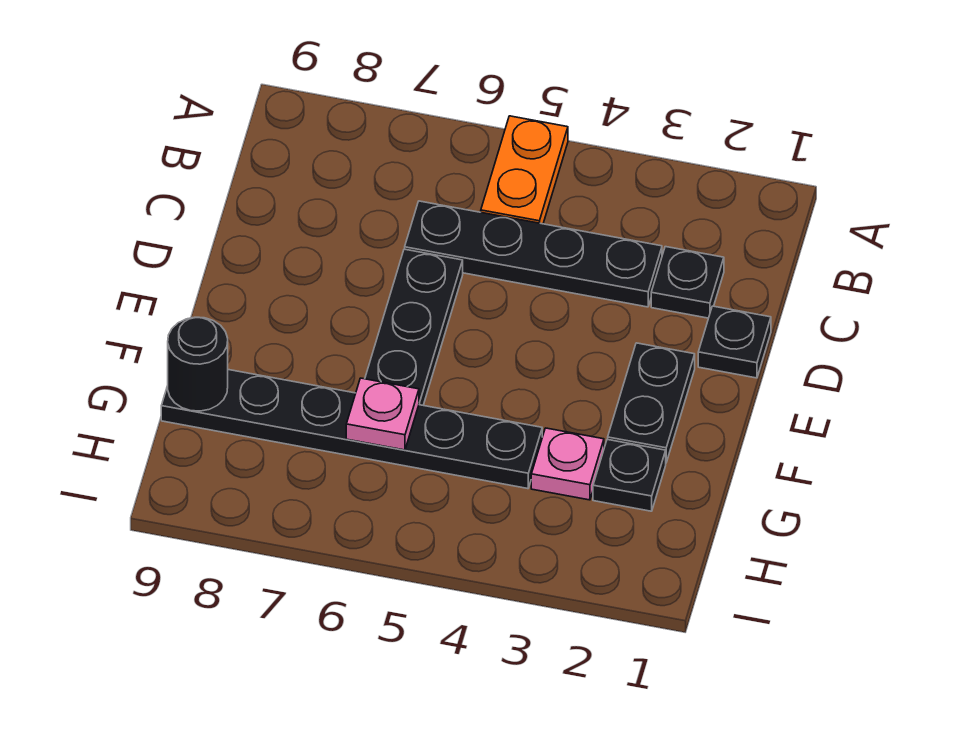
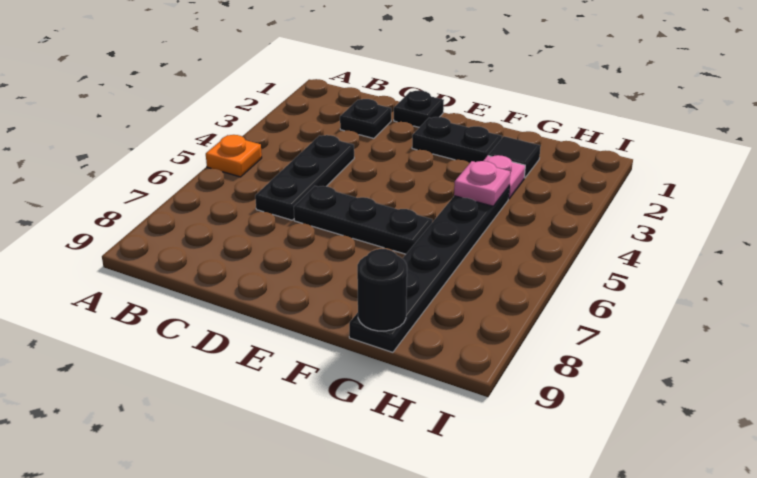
orange plate A5:B5 level 1 -> orange plate A5 level 1
black plate C3:C6 level 1 -> black plate C4:C6 level 1
black plate G2 level 1 -> black tile G2 level 1
pink plate G6 level 2 -> pink plate G4 level 2

